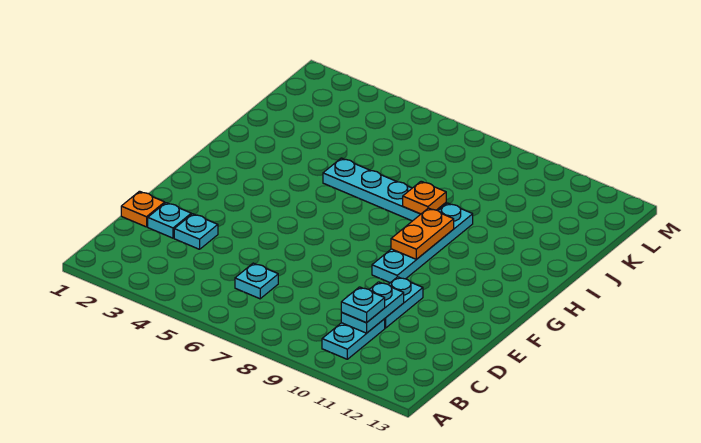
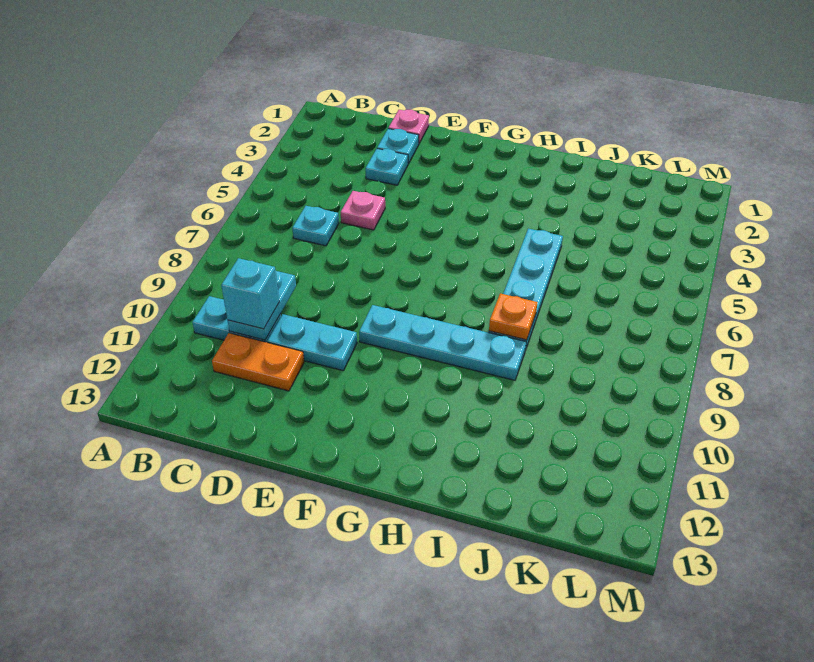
cyan plate C10:D10 level 2 -> cyan plate C9:C10 level 2
cyan plate C10 level 3 -> cyan brick C10 level 3
orange plate D1 level 1 -> pink plate D1 level 1
none -> pink plate D5 level 1
orange plate G9:H9 level 2 -> orange plate C11:D11 level 1

